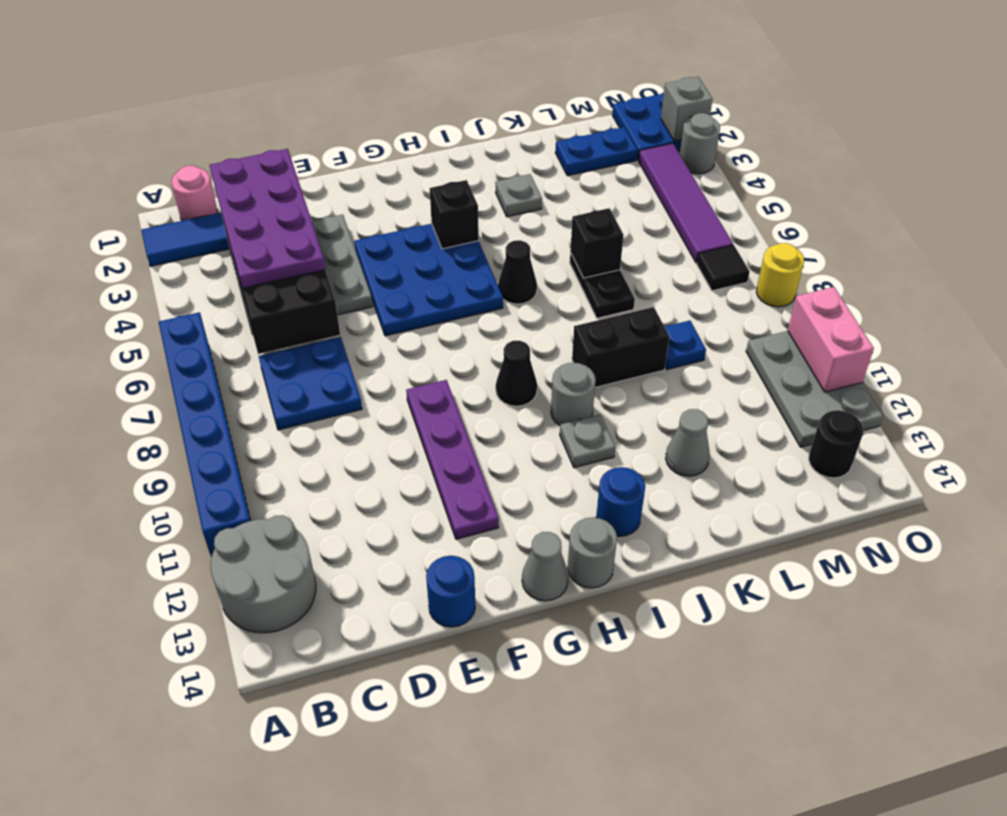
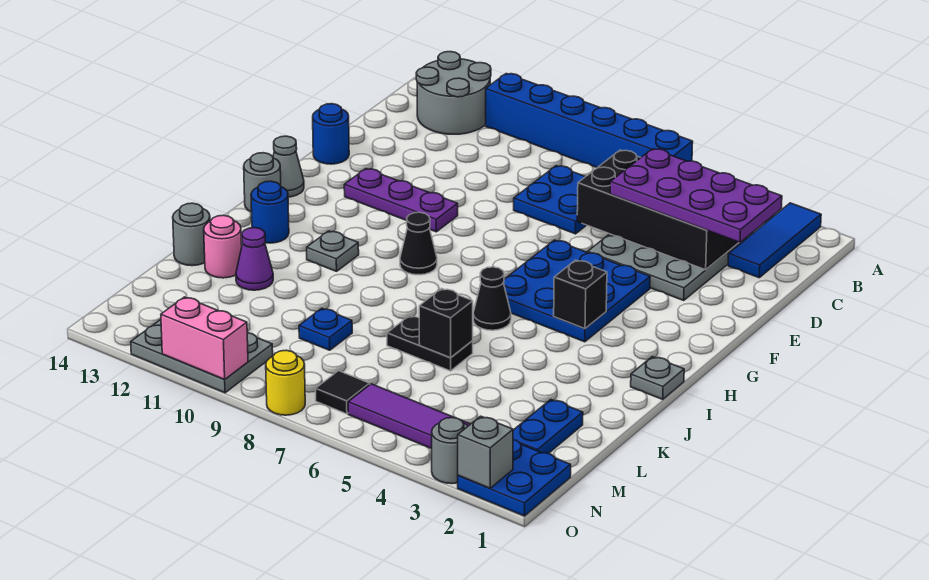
pink round brick B1 level 1 -> pink round brick K13 level 1
purple plate F9:F12 level 1 -> purple plate F10:F12 level 1
grey round brick I10 level 1 -> grey round brick K14 level 1
grey plate J3 level 1 -> grey plate I1 level 1
black brick J9:K9 level 1 -> none
grey cone K12 level 1 -> purple cone K12 level 1
black round brick N13 level 1 -> none

